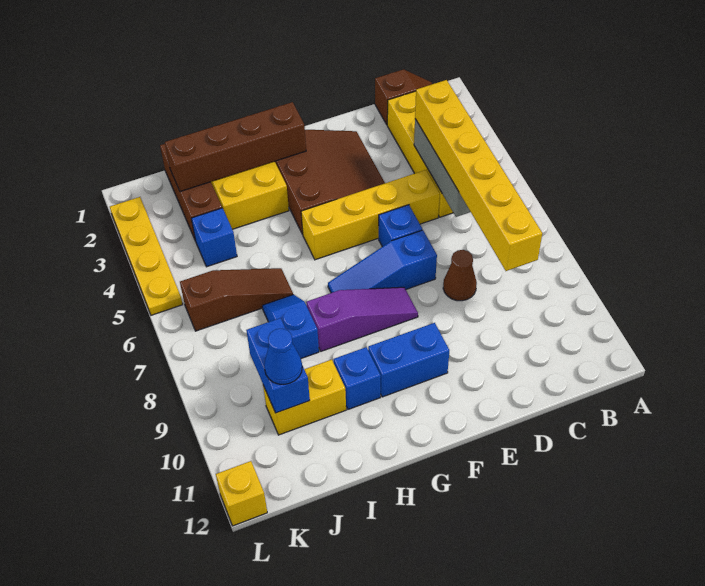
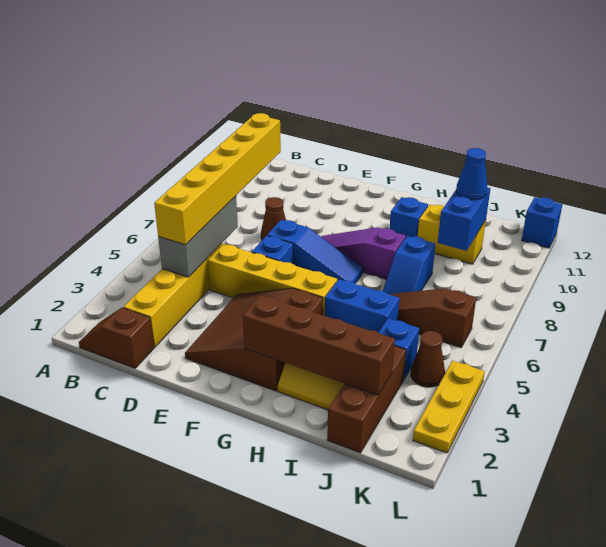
blue brick F10:G10 level 1 -> blue brick H5:I5 level 1
none -> brown cone K4 level 1
yellow plate L2:L5 level 1 -> yellow plate L2:L4 level 1
yellow brick L12 level 1 -> blue brick L12 level 1

